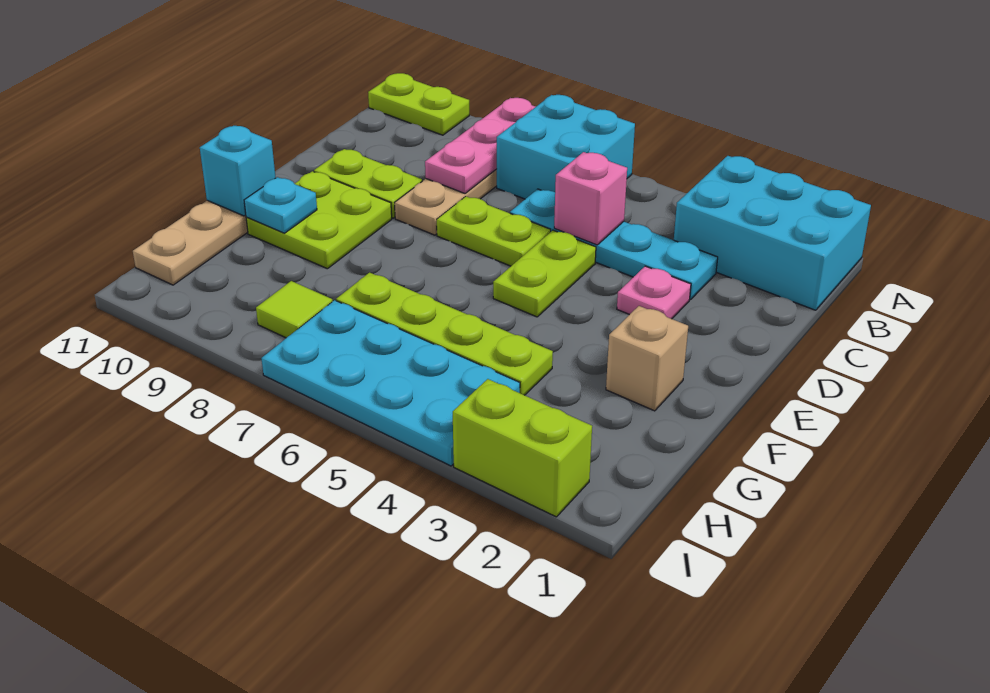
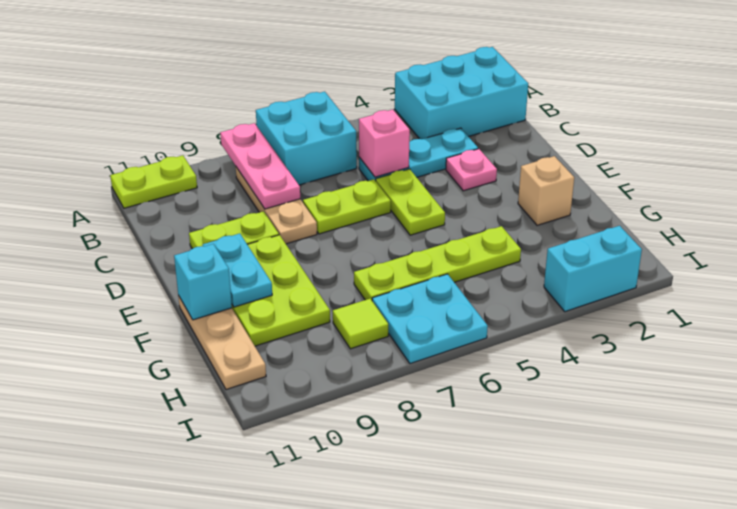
cyan plate C3:C6 level 1 -> cyan plate C3:C5 level 1
lime plate E9:F10 level 1 -> lime plate E9:G10 level 1
cyan plate F10 level 2 -> cyan plate E10:F10 level 2
cyan plate H4:I7 level 1 -> cyan plate H6:I7 level 1
lime brick I2:I3 level 1 -> cyan brick I2:I3 level 1

